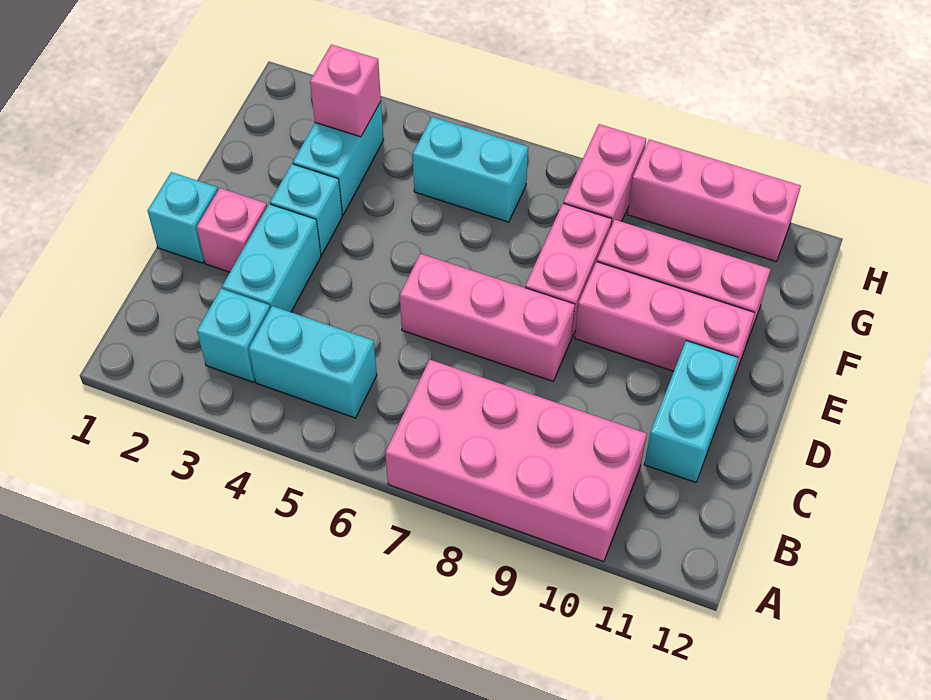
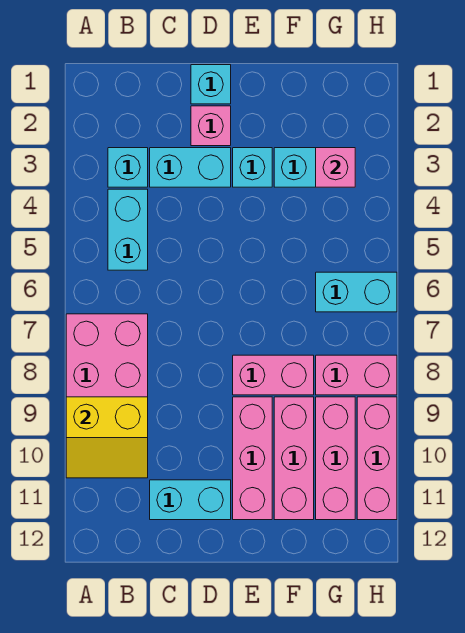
none -> yellow slope A9:B10 level 2 top 9
pink brick D6:D8 level 1 -> pink brick G9:G11 level 1
cyan brick G5:G6 level 1 -> cyan brick G6:H6 level 1

